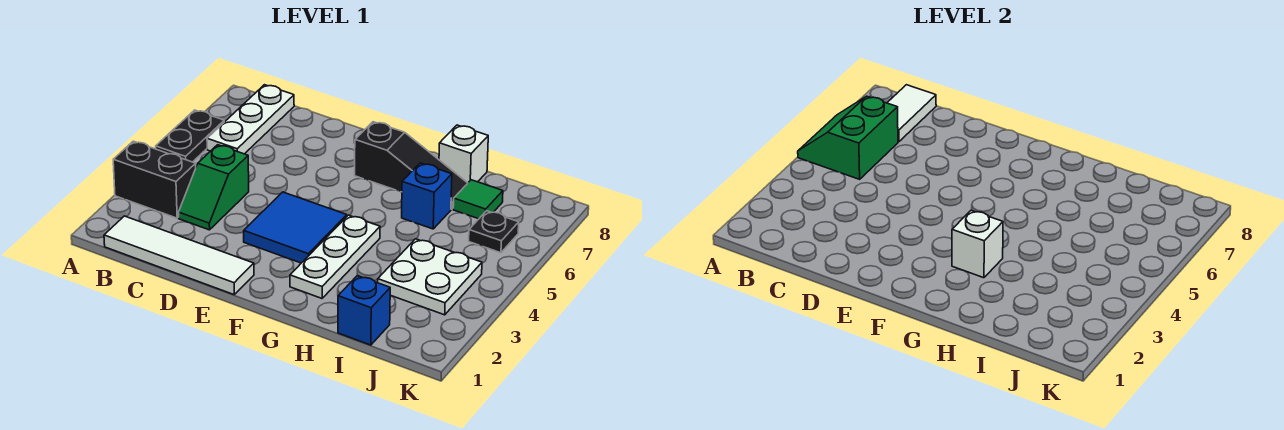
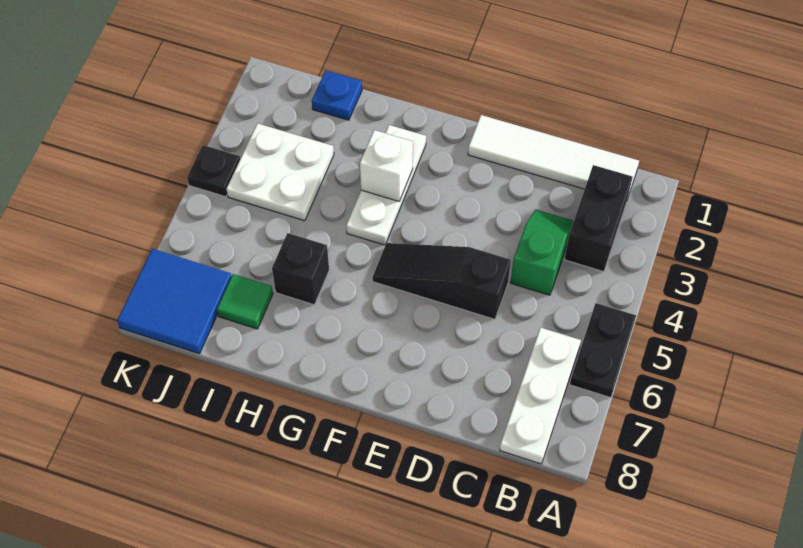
black brick A3:B3 level 1 -> black brick B2:B3 level 1
green slope A5:B6 level 2 top B -> none
white tile B7:B8 level 2 -> none
blue tile E3:F4 level 1 -> blue tile J7:K8 level 1
black slope F7:H7 level 1 top F -> black slope D5:F5 level 1 top D
blue brick H6 level 1 -> black brick H6 level 1
white brick H8 level 1 -> none
blue brick I1 level 1 -> blue plate I1 level 1
black plate J6 level 1 -> black plate K4 level 1

